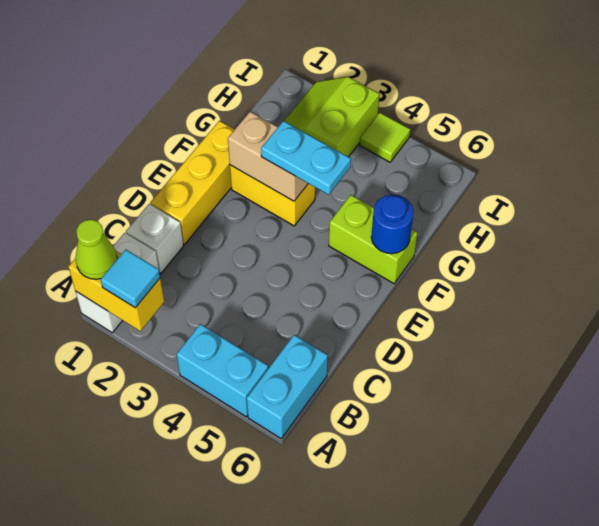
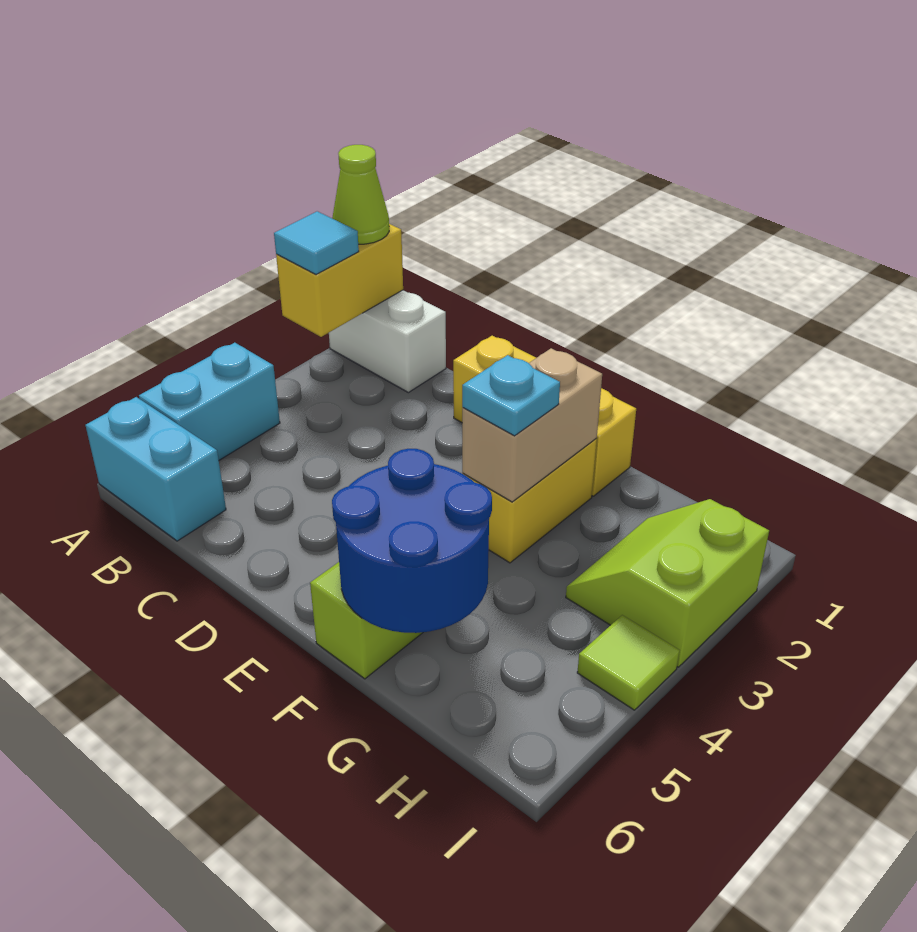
white brick C1 level 1 -> none
cyan plate F3:F4 level 3 -> cyan plate F3 level 3
blue round brick F6 level 2 -> blue round brick F5:G6 level 2
lime slope H2:I3 level 1 top 3 -> lime slope H2:I3 level 1 top I

